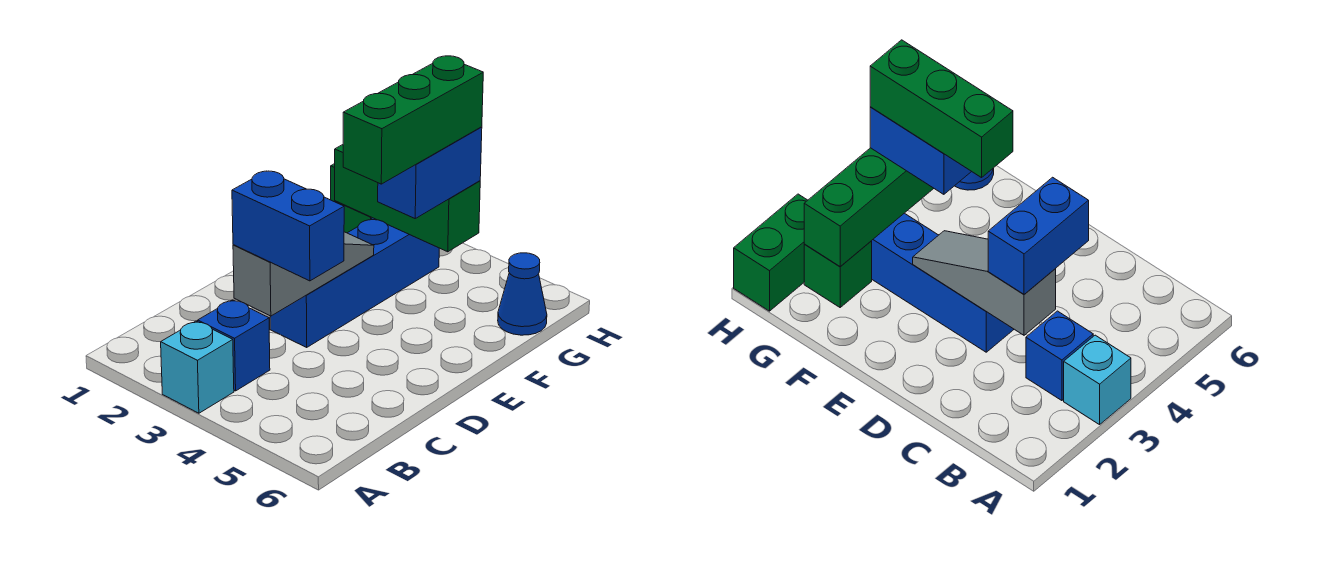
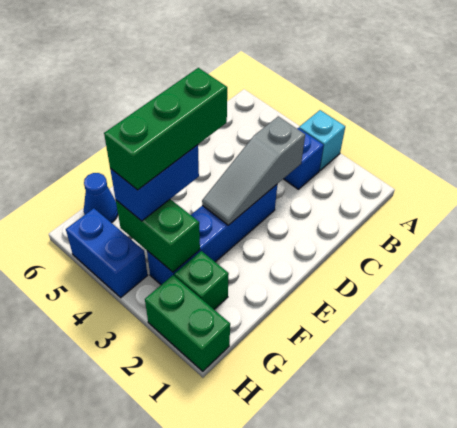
blue brick C3:C4 level 3 -> blue brick H4:H5 level 1
green brick G2:G4 level 2 -> green brick G3:G4 level 2

